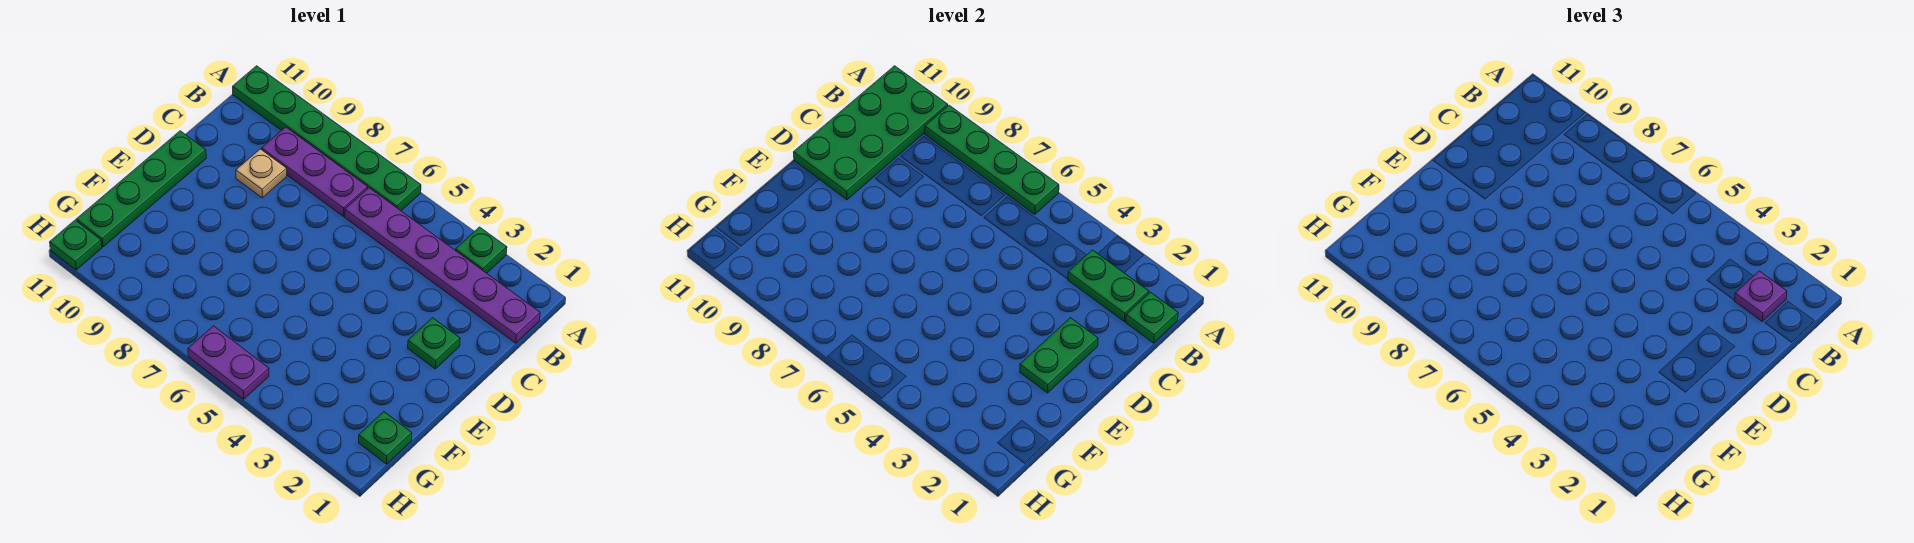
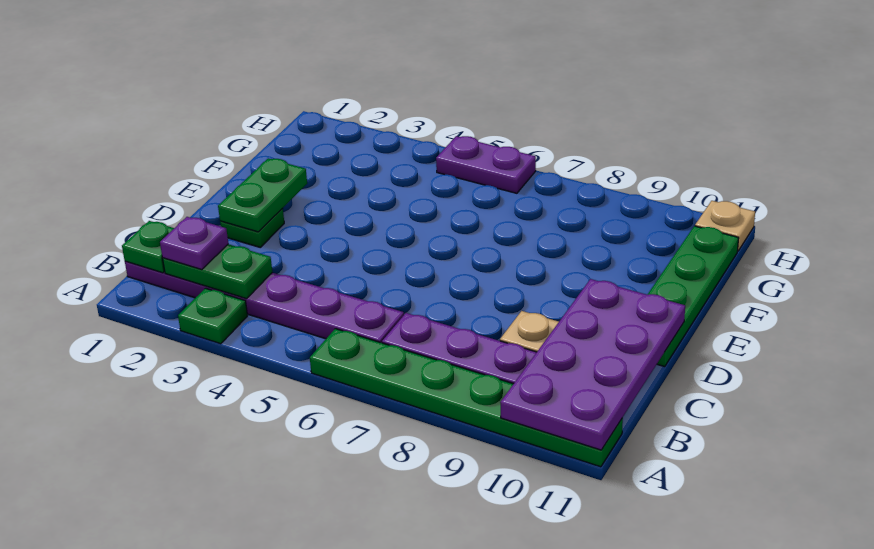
green plate A6:A9 level 2 -> none
green plate A10:D11 level 2 -> purple plate A10:D11 level 2
green plate G1 level 1 -> none
green plate H11 level 1 -> tan plate H11 level 1

